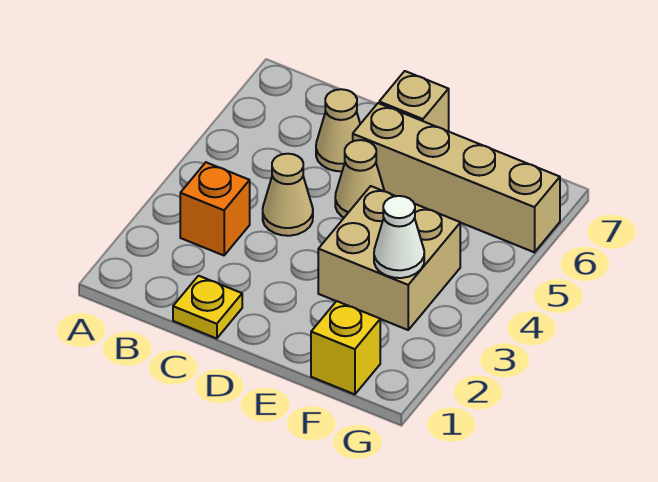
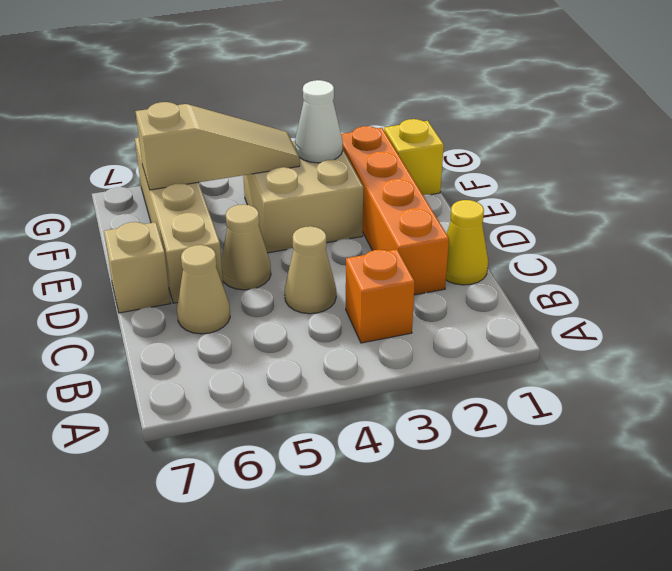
yellow plate C1 level 1 -> yellow cone C1 level 1
none -> orange brick C2:F2 level 1
none -> tan slope F4:F6 level 2 top 6

